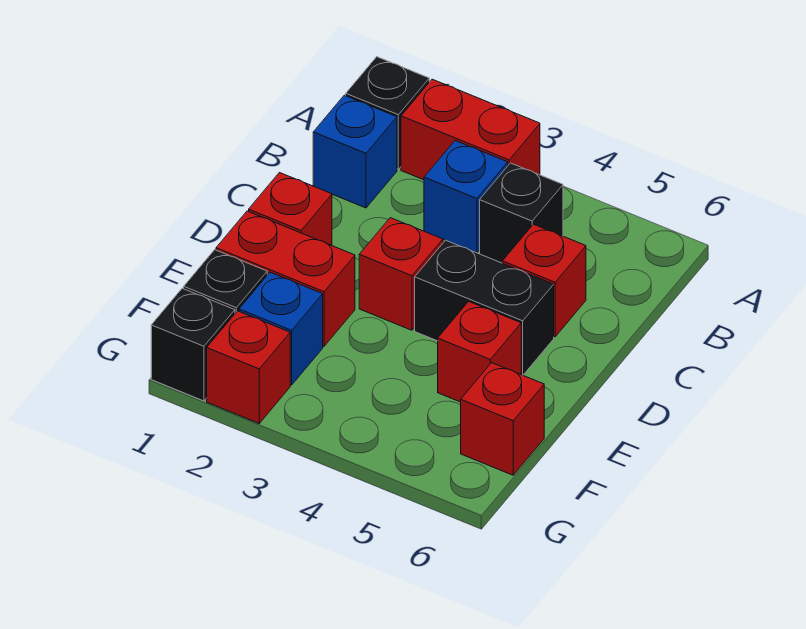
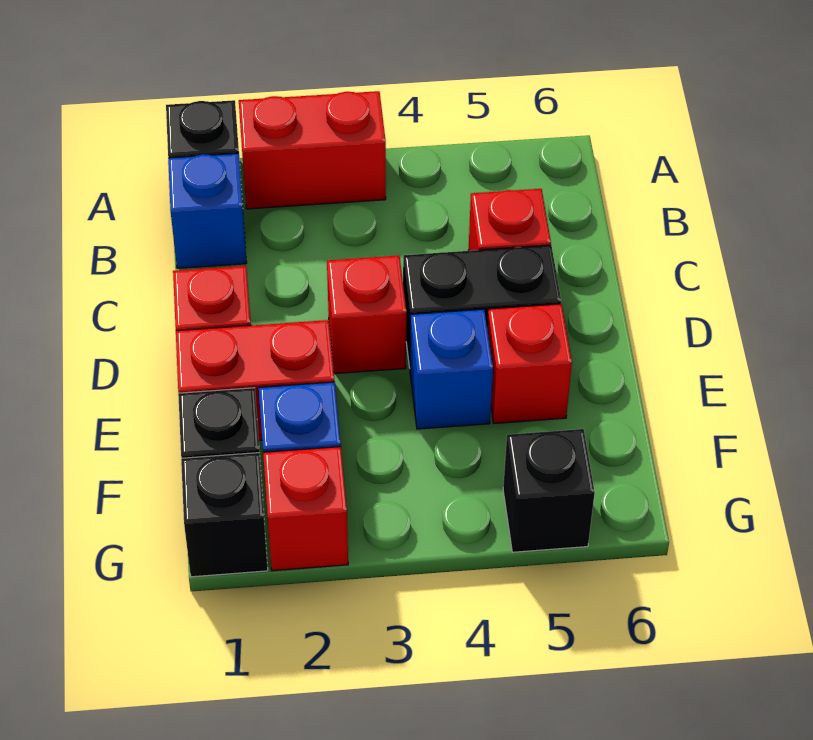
blue brick B3 level 1 -> blue brick E4 level 1
black brick B4 level 1 -> black brick G5 level 1
red brick F6 level 1 -> none

